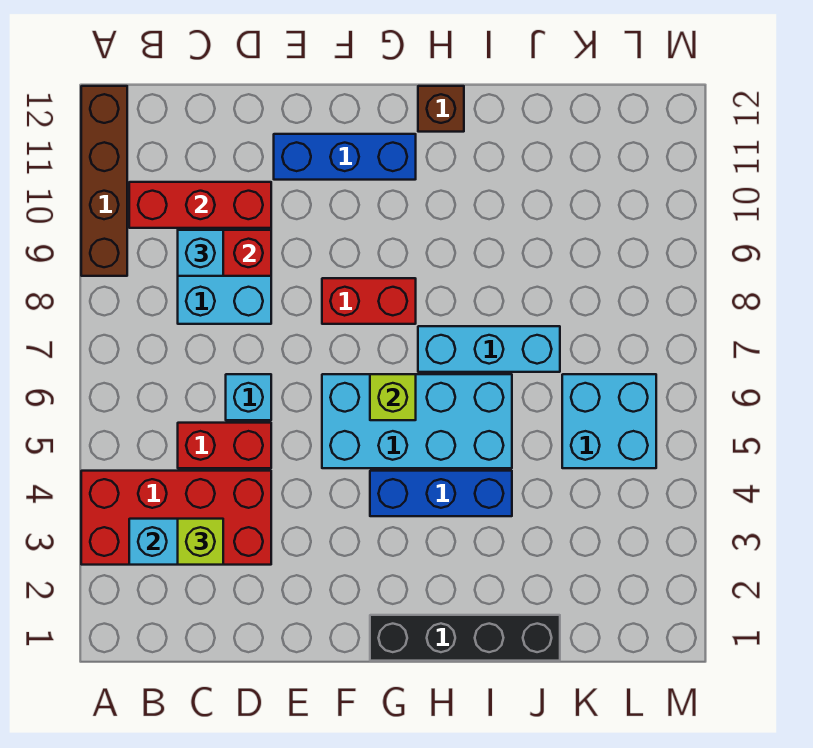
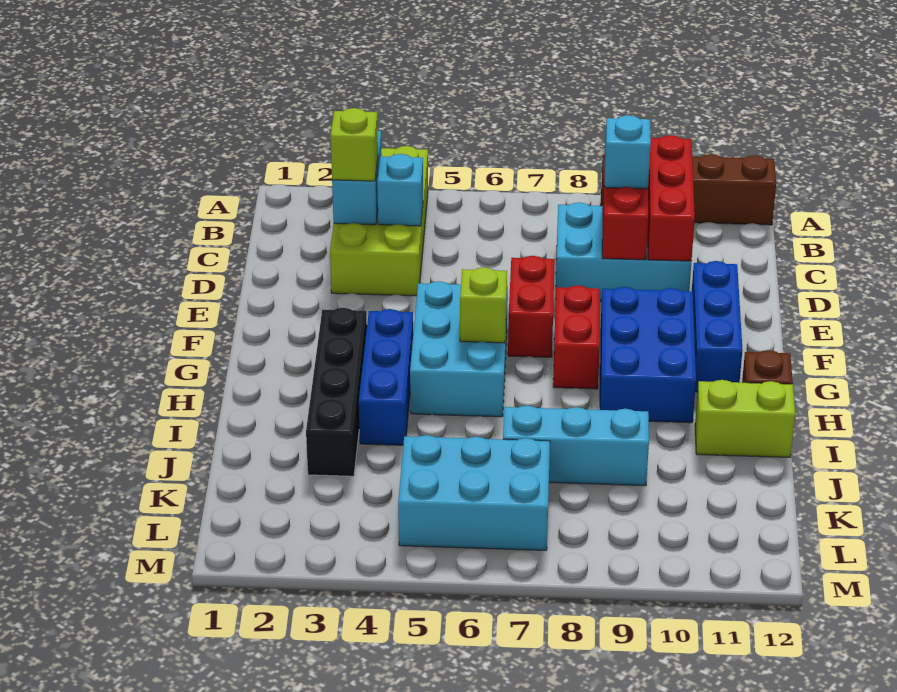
red brick A3:D4 level 1 -> lime brick A3:D4 level 1
red brick C5:D5 level 1 -> red brick E7:F7 level 1
cyan brick D6 level 1 -> cyan brick C4 level 2
cyan brick F5:I6 level 1 -> cyan brick F5:H6 level 1
none -> blue brick F9:H10 level 1
black brick G1:J1 level 1 -> black brick G3:J3 level 1
cyan brick H7:J7 level 1 -> cyan brick J7:J9 level 1
none -> lime brick I11:I12 level 1
cyan brick K5:L6 level 1 -> cyan brick K5:L7 level 1

